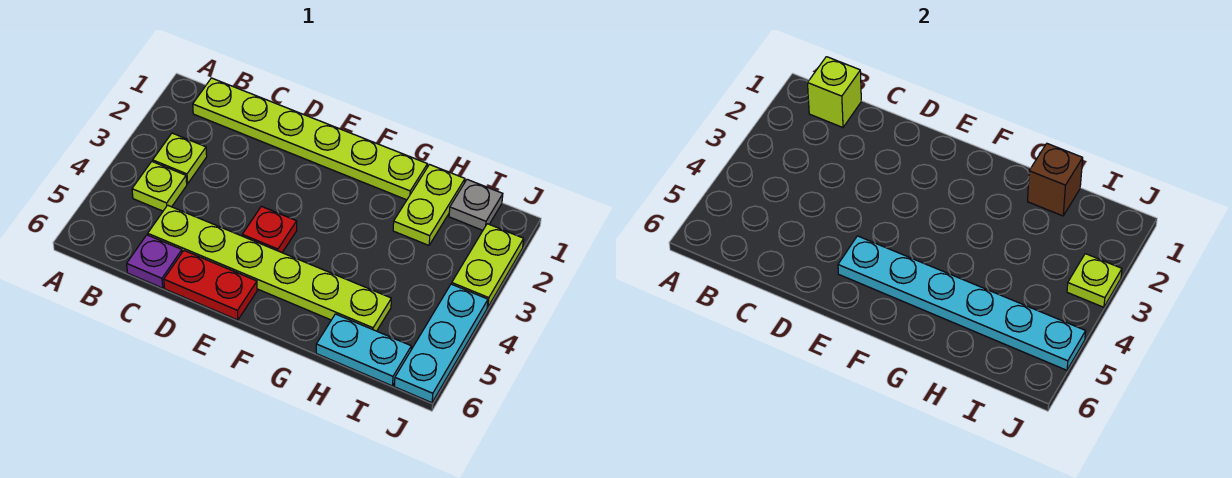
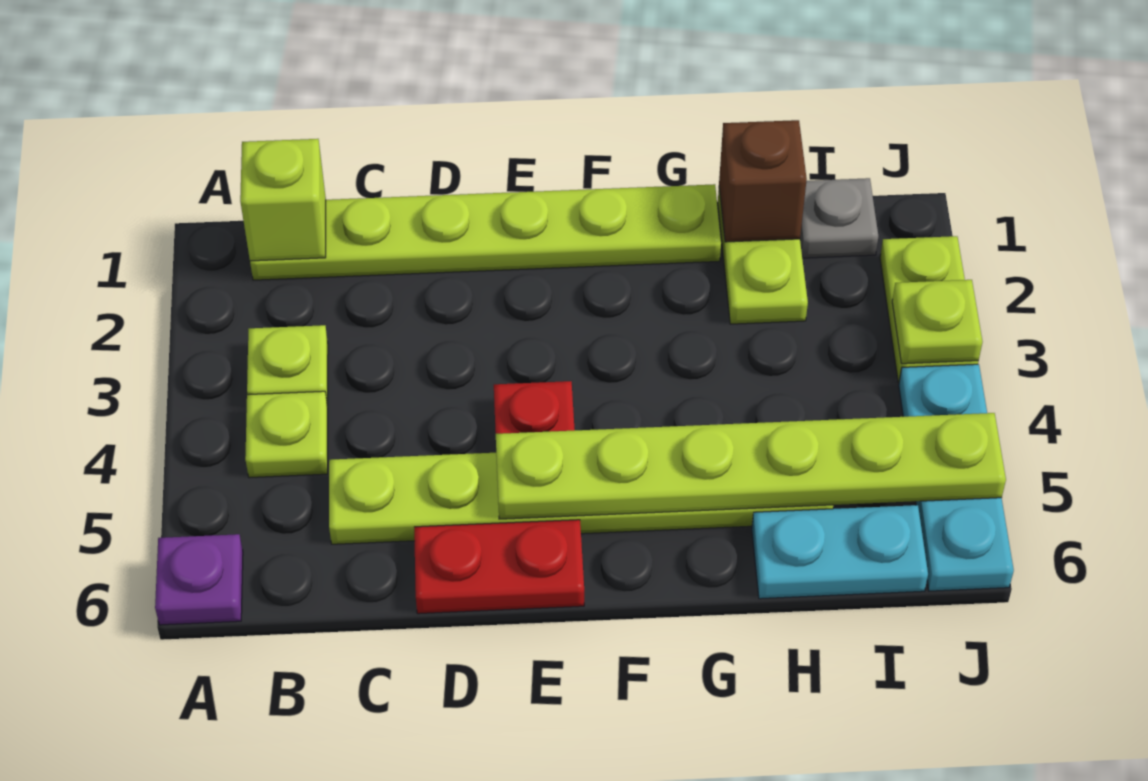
purple plate C6 level 1 -> purple plate A6 level 1
cyan plate E5:J5 level 2 -> lime plate E5:J5 level 2

